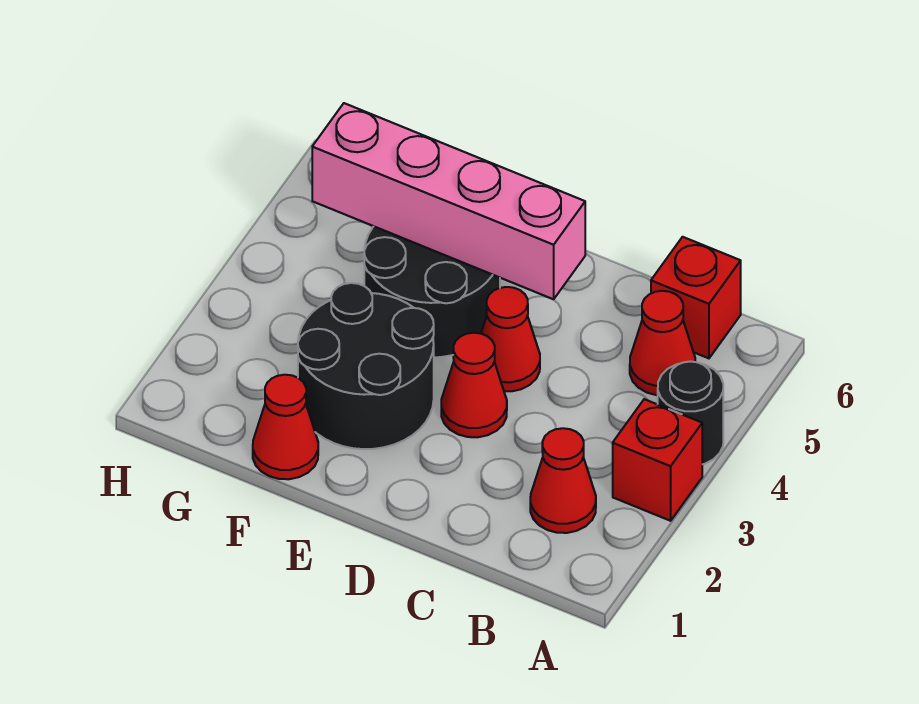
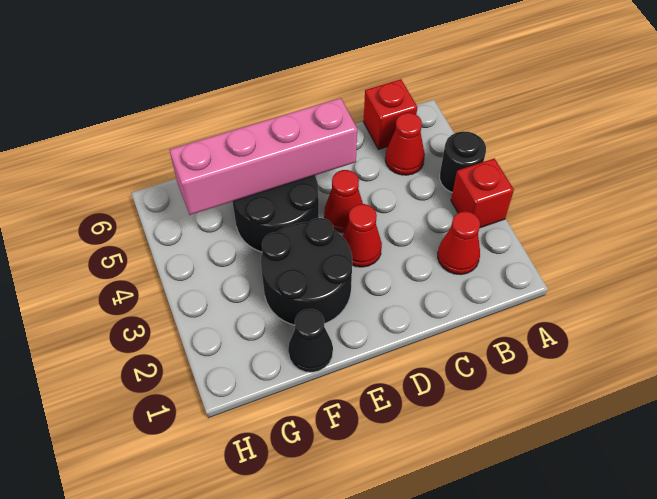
red cone F1 level 1 -> black cone F1 level 1

